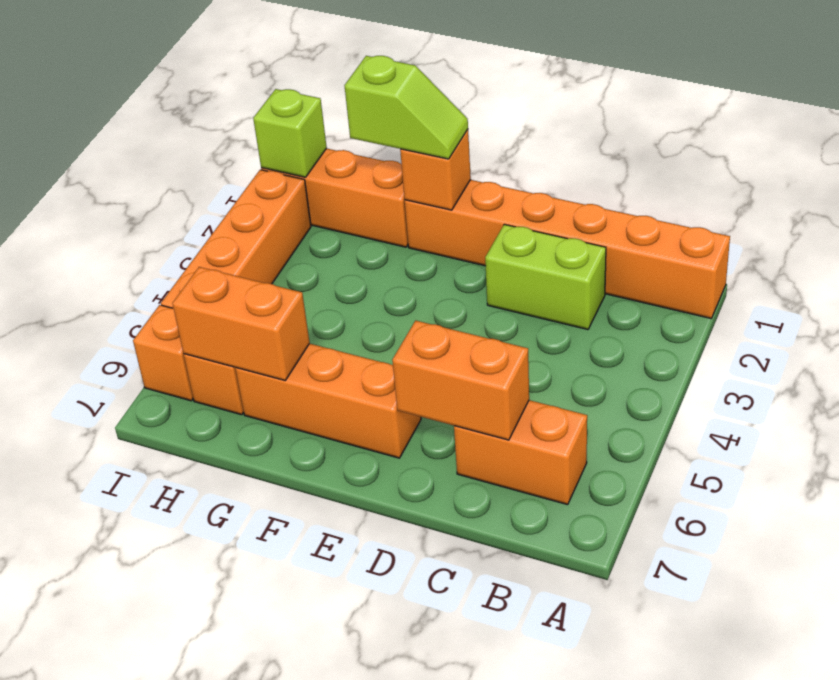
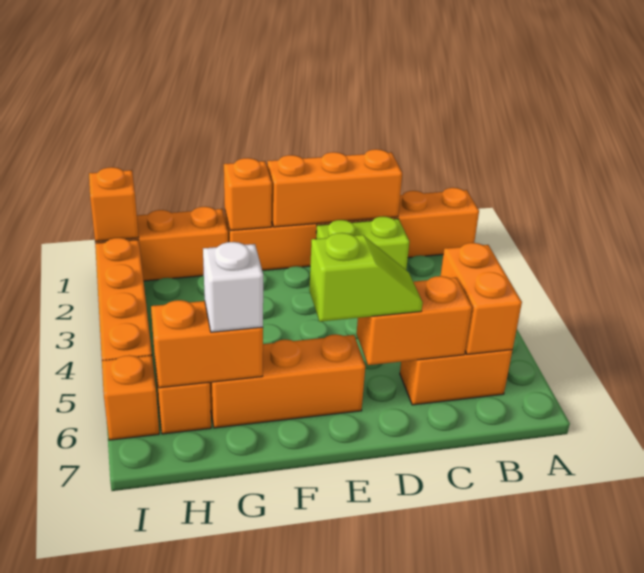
none -> orange brick B5:B6 level 2
none -> orange brick C1:E1 level 2
lime slope F1:G1 level 3 top G -> lime slope D6:E6 level 3 top E
none -> white brick G6 level 3
lime brick I1 level 2 -> orange brick I1 level 2

